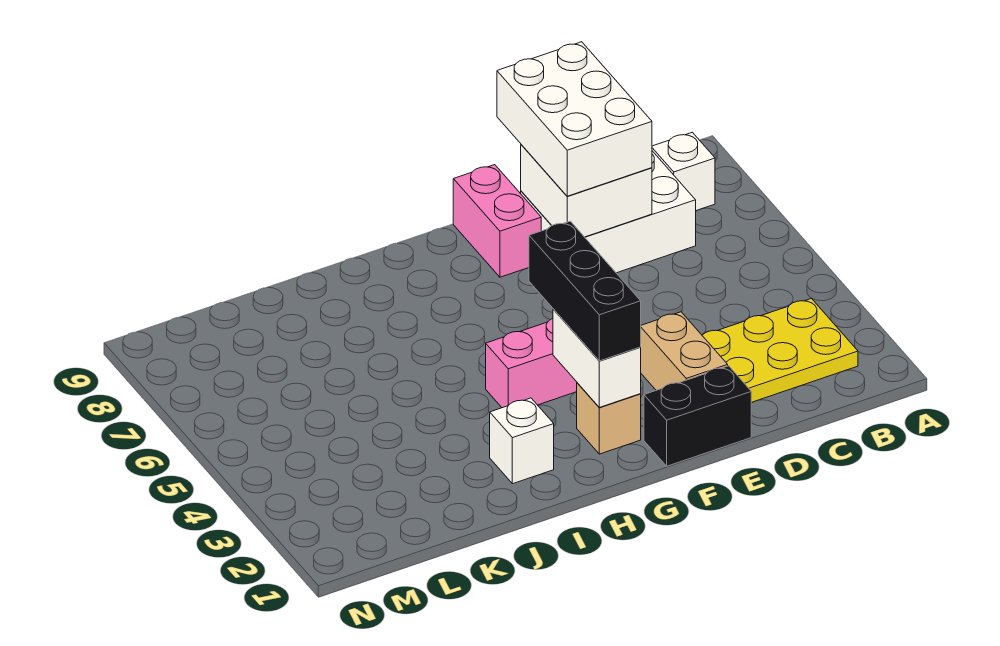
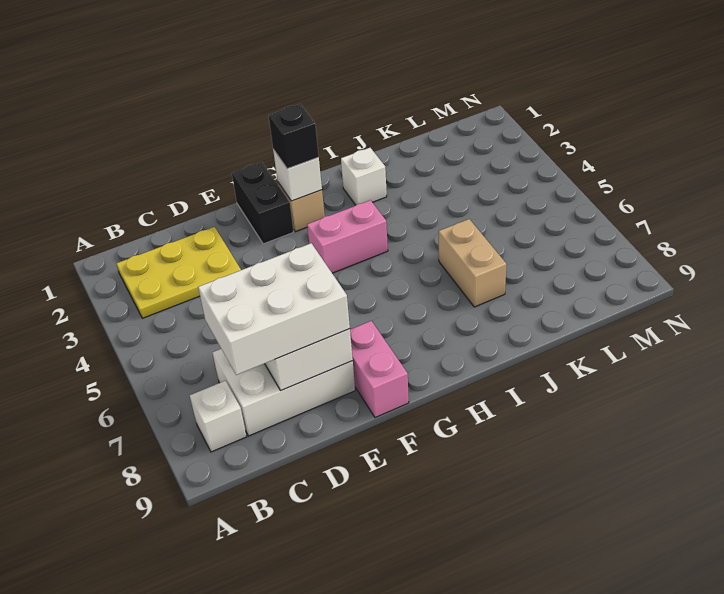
white brick D7:E9 level 3 -> white brick C7:E8 level 3
black brick E1:F1 level 1 -> black brick F1:F2 level 1
tan brick E2:E3 level 1 -> tan brick J6:J7 level 1
white brick G2:G3 level 2 -> white brick G2 level 2
black brick G2:G4 level 3 -> black brick G2 level 3

